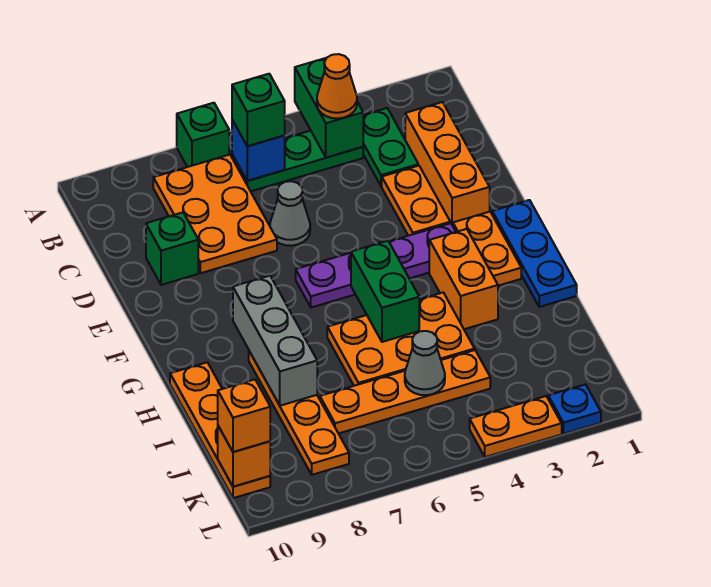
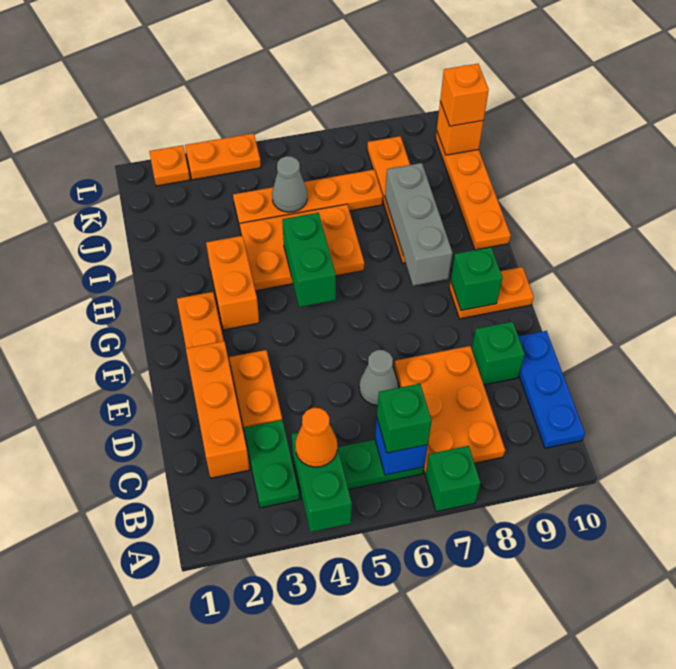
blue plate F1:H1 level 1 -> blue plate B10:D10 level 1
purple plate F3:F6 level 1 -> none
none -> orange plate F9:F10 level 1
none -> green brick F9 level 2
blue plate L2 level 1 -> orange plate L2 level 1

